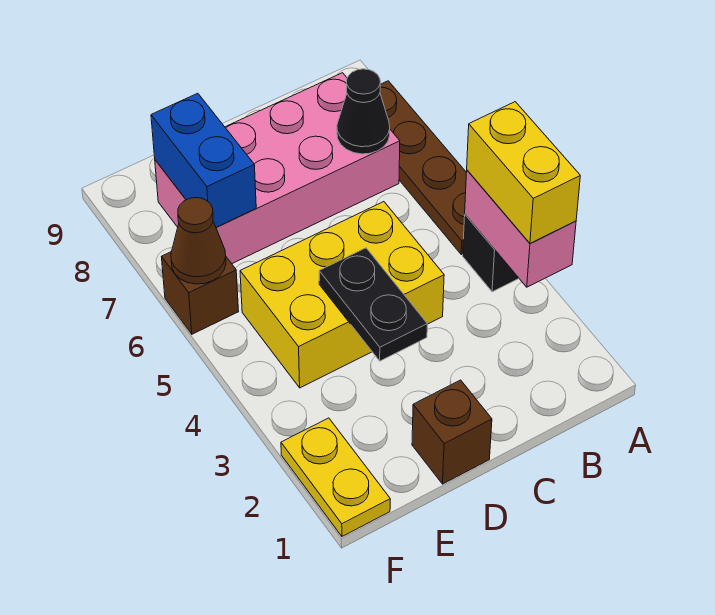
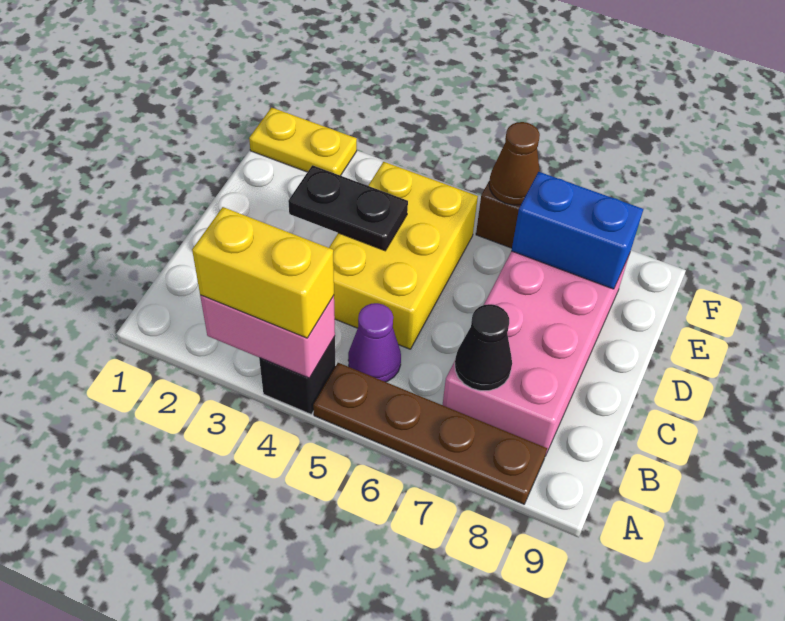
none -> purple cone B5 level 1
brown brick D1 level 1 -> none

